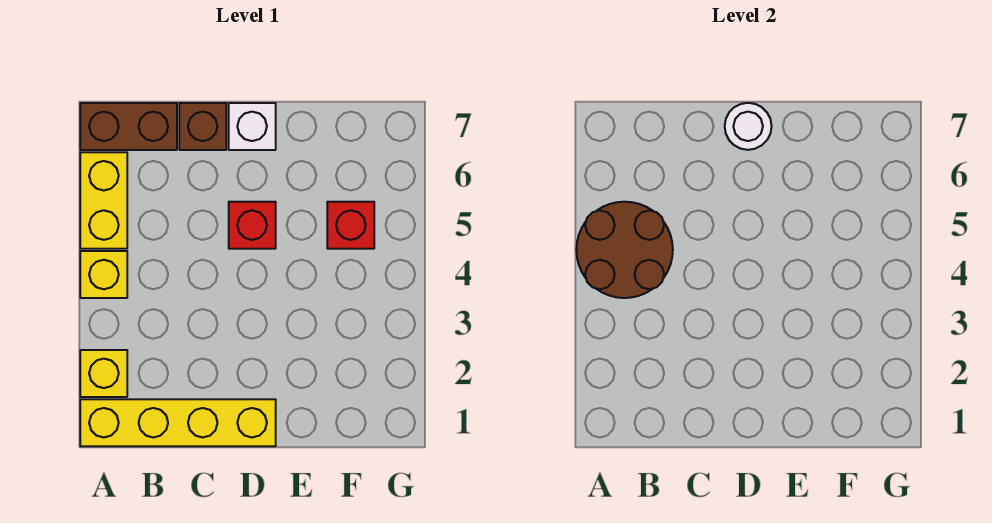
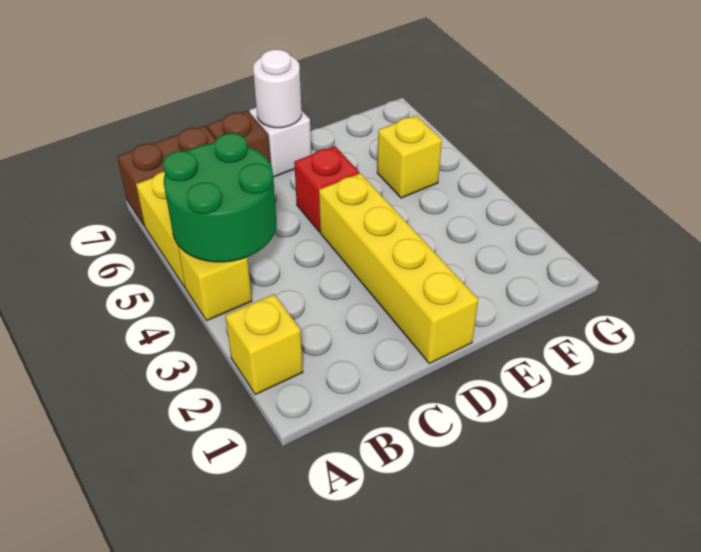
yellow brick A1:D1 level 1 -> yellow brick D1:D4 level 1
brown round brick A4:B5 level 2 -> green round brick A4:B5 level 2
red brick F5 level 1 -> yellow brick F5 level 1

